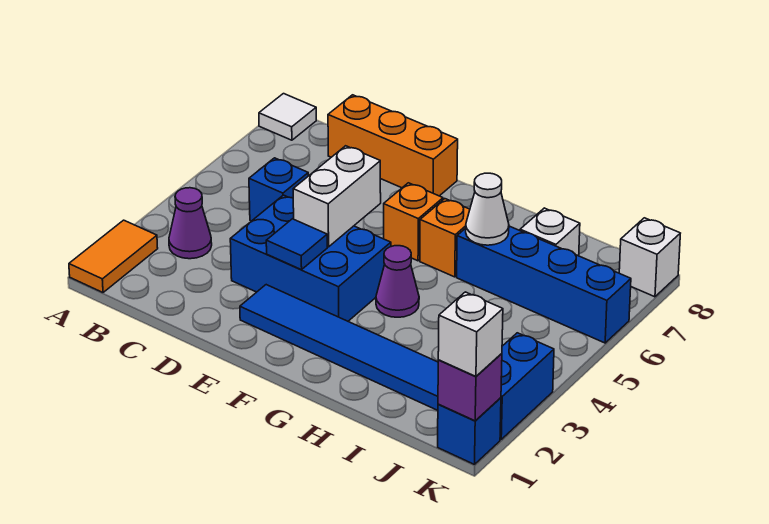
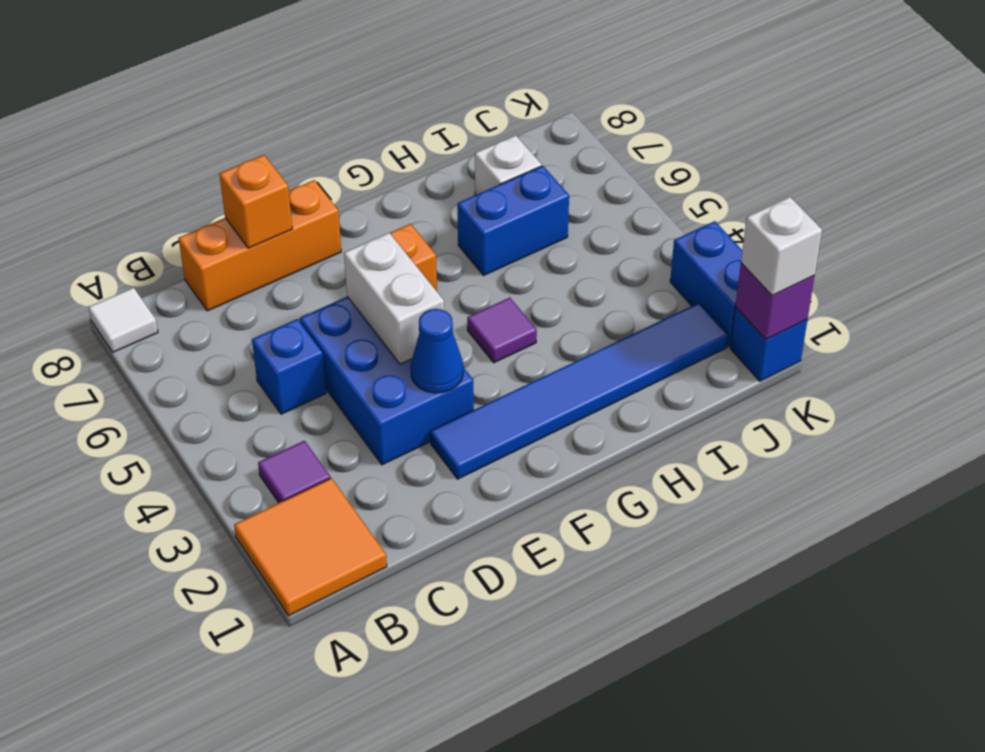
orange tile A1:A2 level 1 -> orange tile A1:B2 level 1
purple cone B3 level 1 -> purple tile B3 level 1
blue brick D3:F4 level 1 -> blue brick D3:E5 level 1
blue tile E3 level 2 -> blue cone E3 level 2
purple cone G4 level 1 -> purple tile G4 level 1
orange brick G6 level 1 -> orange brick D8 level 2
blue brick H6:K6 level 1 -> blue brick H6:I6 level 1
white cone H6 level 2 -> none
white brick K8 level 1 -> none

